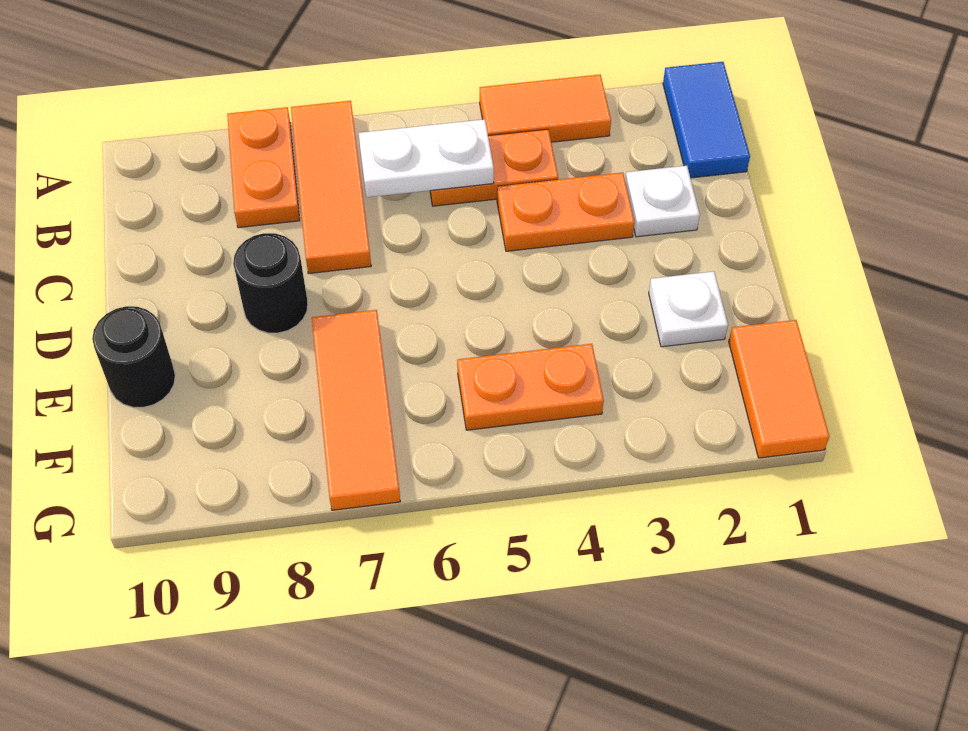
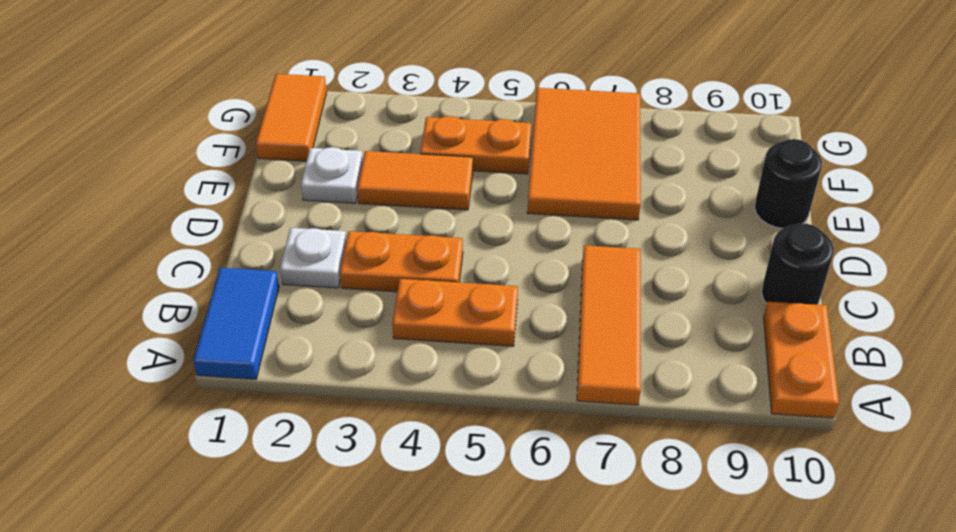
orange tile A3:A4 level 1 -> orange tile E3:E4 level 1
orange plate A8:B8 level 1 -> orange plate A10:B10 level 1
white plate B5:B6 level 2 -> none
black round brick D8 level 1 -> black round brick C10 level 1
orange tile E7:G7 level 1 -> orange tile E6:G7 level 1

